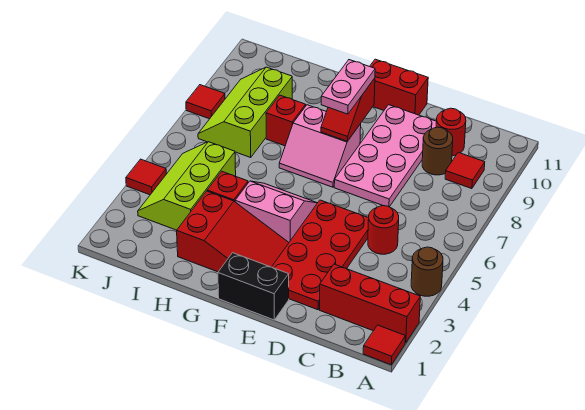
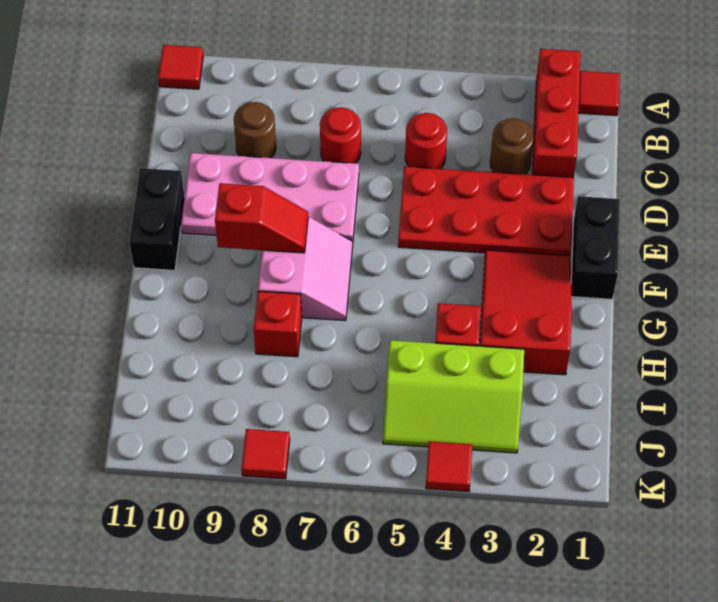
brown round brick A4 level 1 -> brown round brick C3 level 1
red tile B9 level 1 -> red tile A11 level 1
red round brick C10 level 1 -> red round brick C7 level 1
red brick E11:F11 level 1 -> black brick E11:F11 level 1
pink slope F4:G5 level 1 top 4 -> none
pink plate F8:F9 level 3 -> none
lime slope I7:J9 level 1 top I -> none

